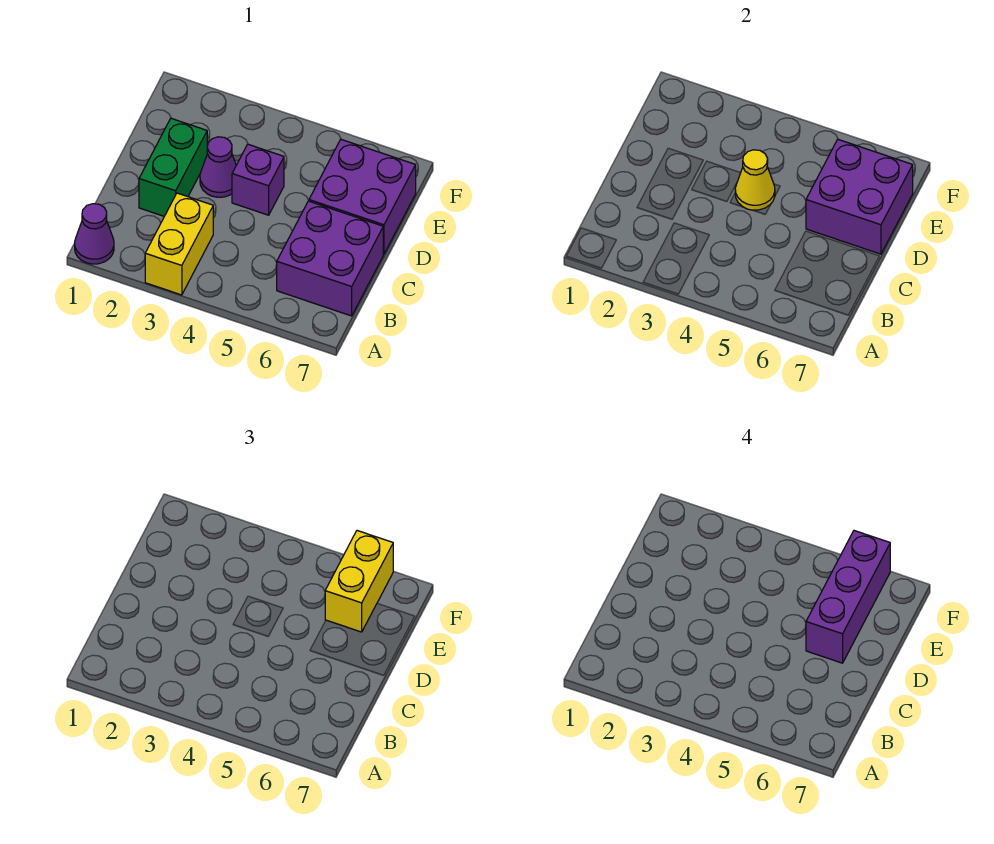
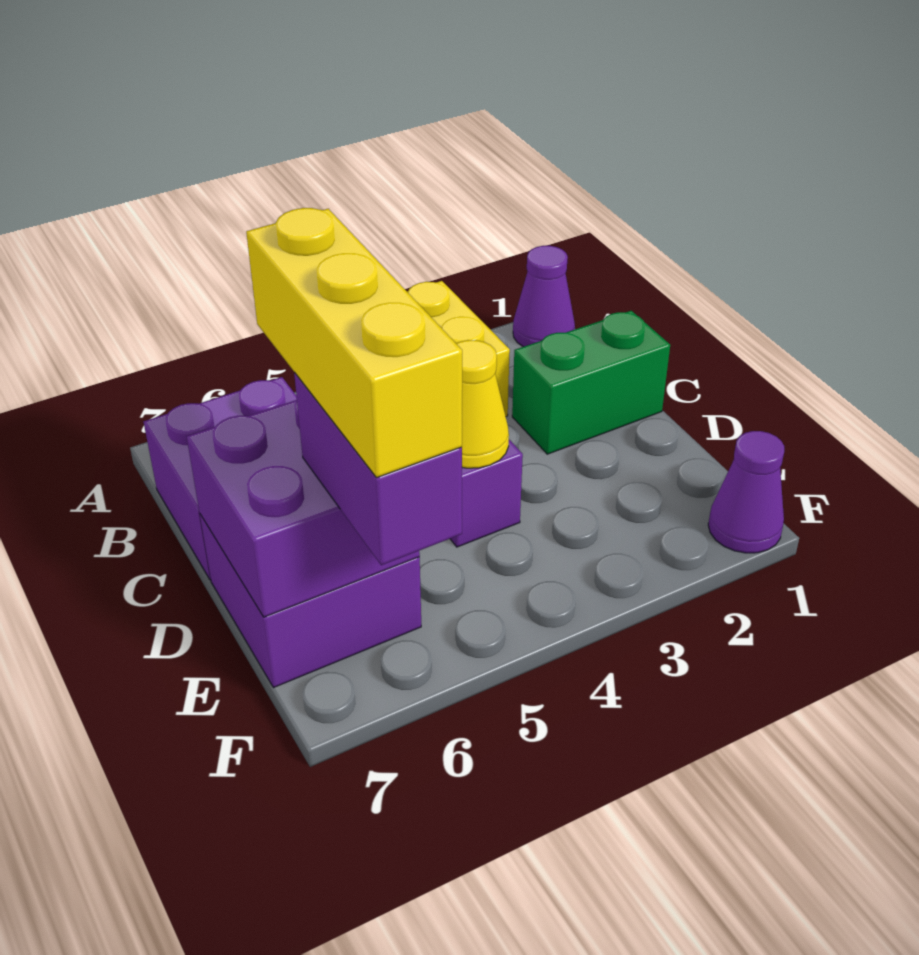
green brick C2:D2 level 1 -> green brick C1:C2 level 1
purple cone D3 level 1 -> purple cone F1 level 1
purple brick D6:F6 level 4 -> yellow brick D6:F6 level 4
yellow brick E6:F6 level 3 -> purple brick E6:F6 level 3

